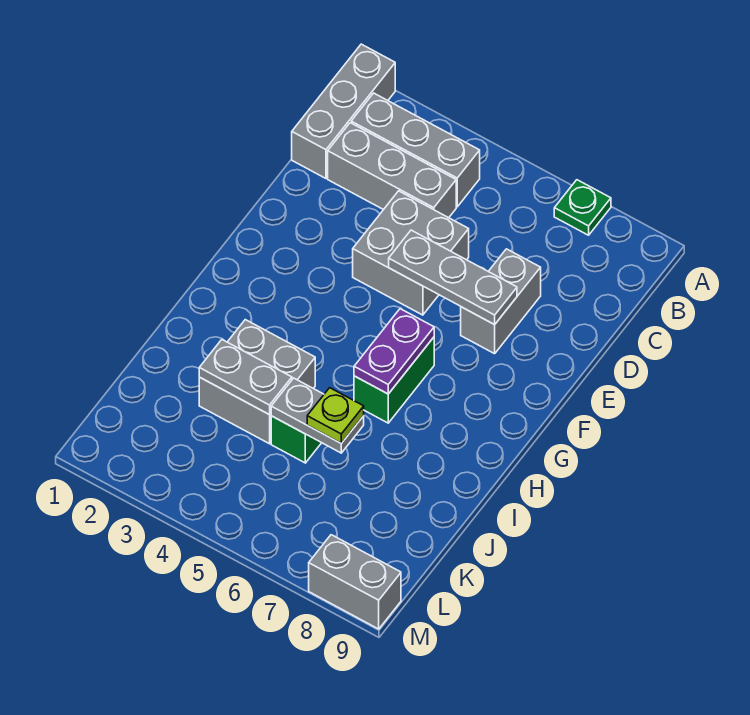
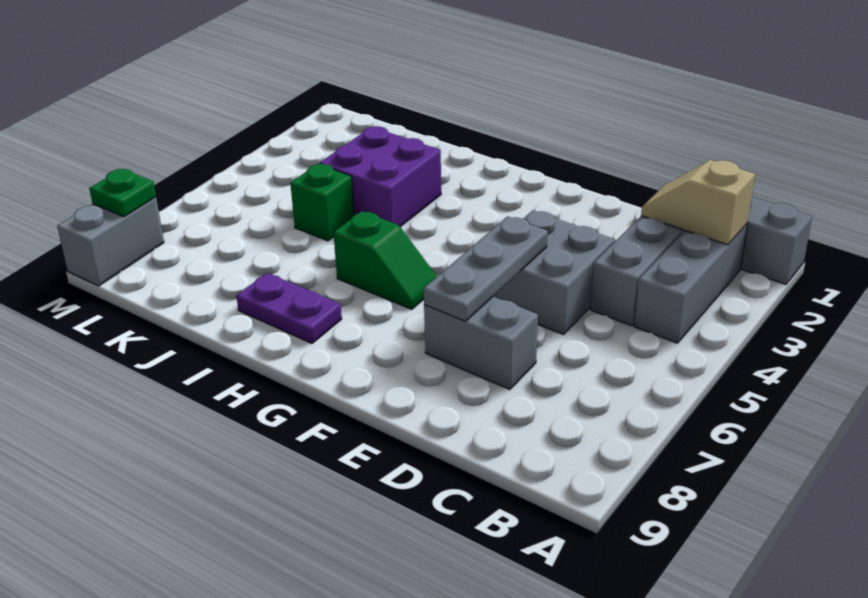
green plate A7 level 1 -> green plate M8 level 2
none -> tan slope B2:C2 level 2 top B
green brick G6:H6 level 1 -> green slope G6:H6 level 1 top H
purple plate G6:H6 level 2 -> purple plate H8:I8 level 1
grey brick I3:J4 level 1 -> purple brick I3:J4 level 1
grey plate J3:J4 level 2 -> none
grey plate J5:J6 level 2 -> none
lime plate J6 level 3 -> none

